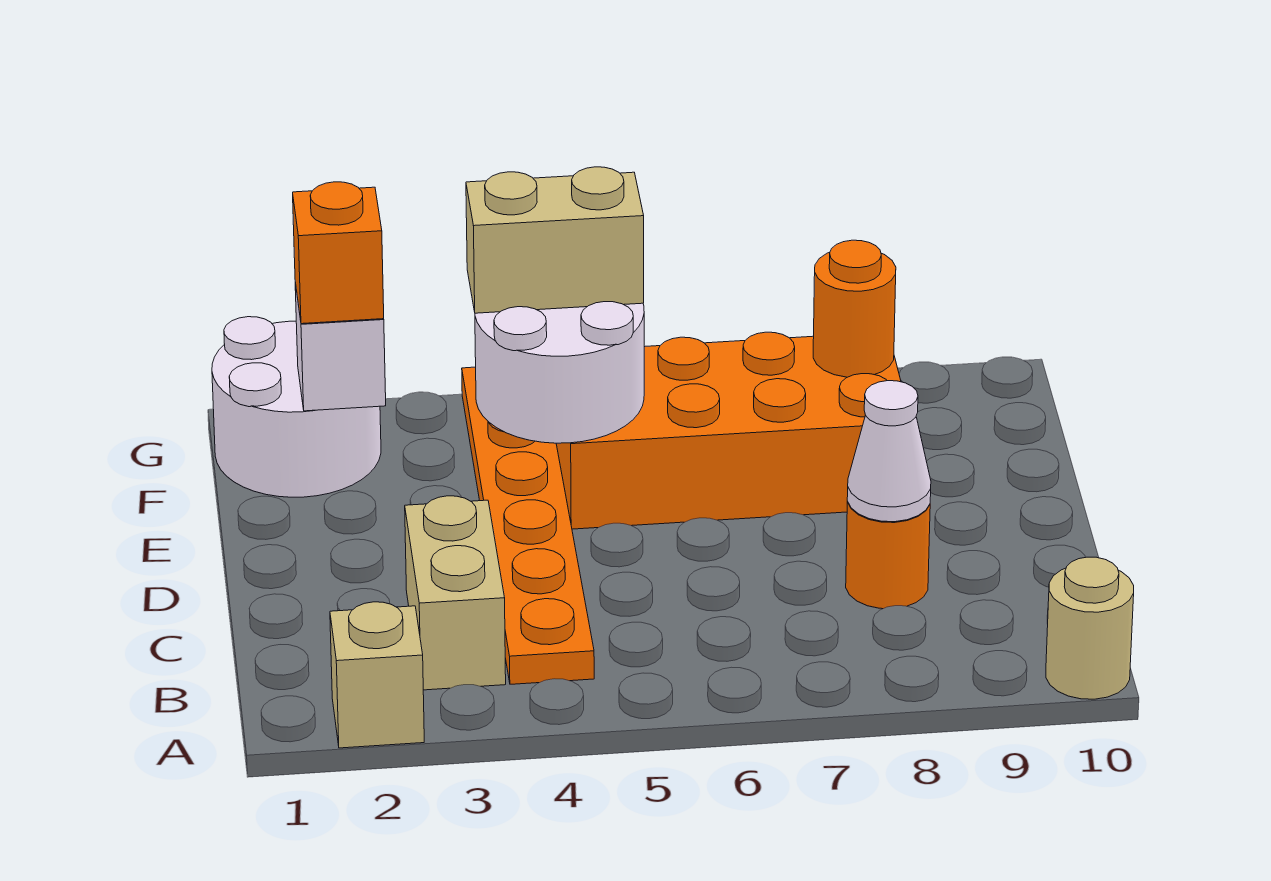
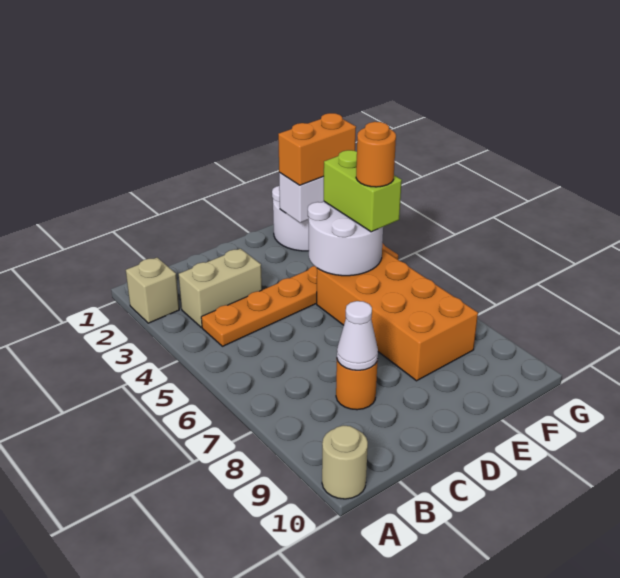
orange brick F2 level 3 -> orange brick F2:G2 level 3
tan brick F4:F5 level 3 -> lime brick F4:F5 level 3
orange round brick F8 level 2 -> orange round brick F5 level 4

